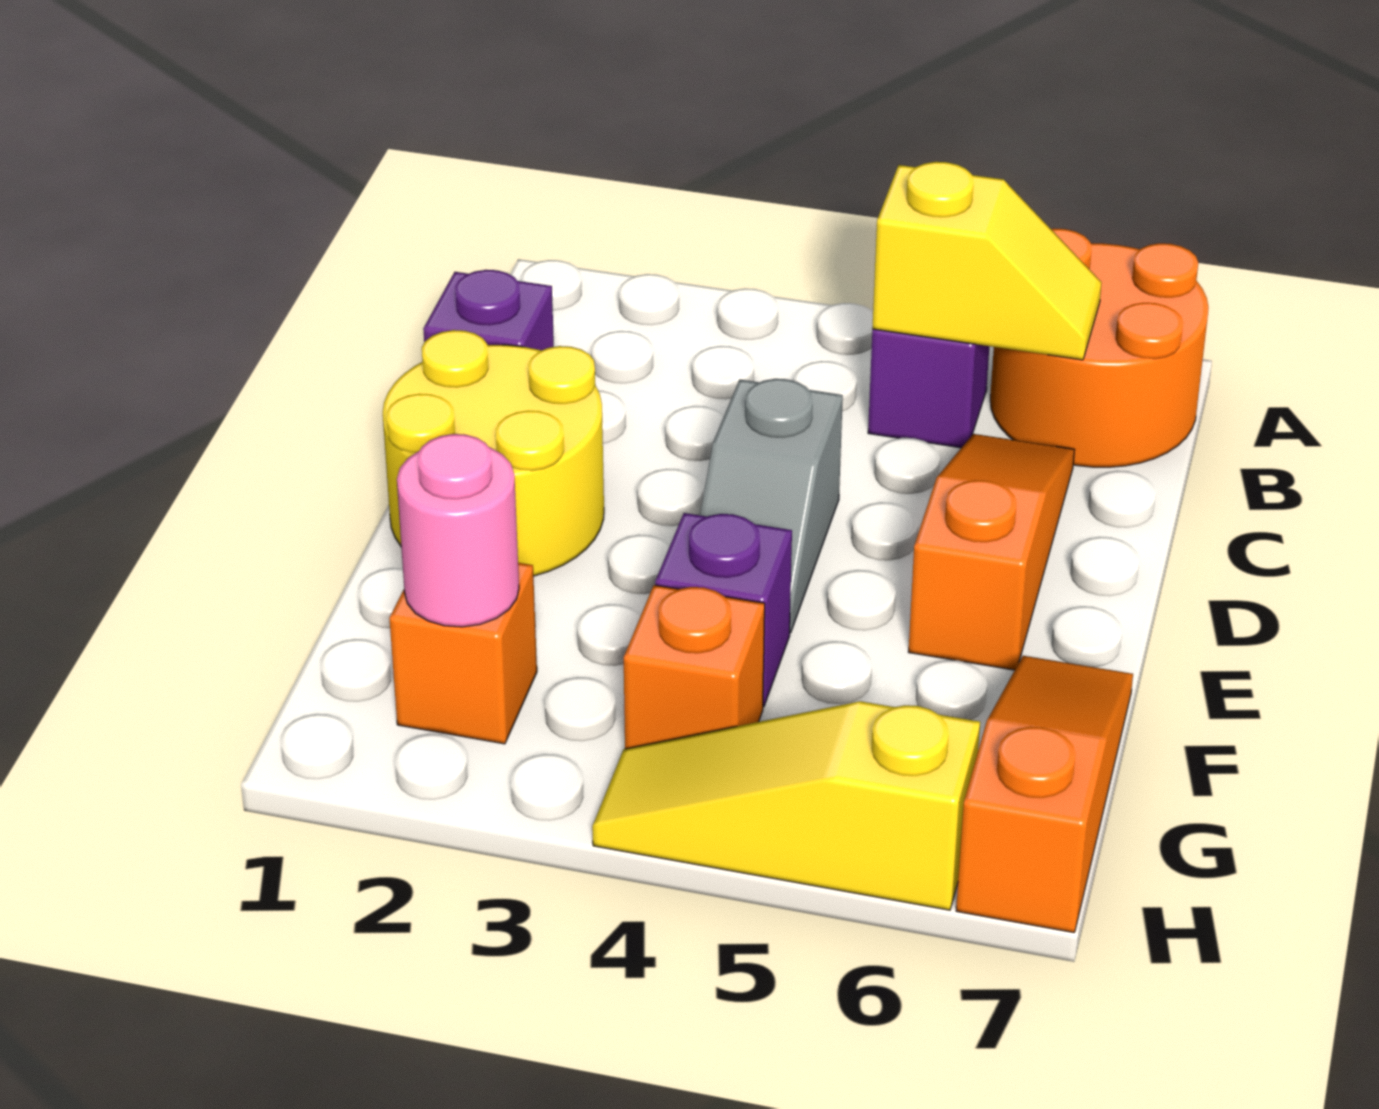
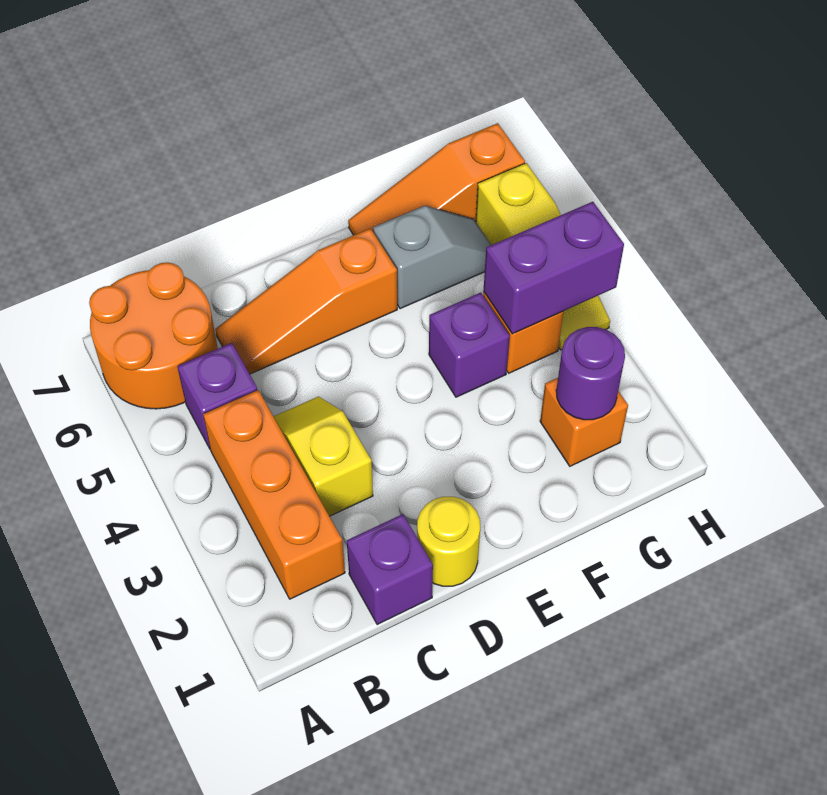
none -> orange brick B2:B4 level 1
yellow slope B5:B6 level 2 top 5 -> yellow slope C3:C4 level 1 top 3
yellow round brick D1:E2 level 1 -> yellow round brick D1 level 1
grey slope D4:E4 level 1 top D -> grey slope F6:G6 level 1 top F
pink round brick G2 level 2 -> purple round brick G2 level 2
none -> purple brick G4:H4 level 2

